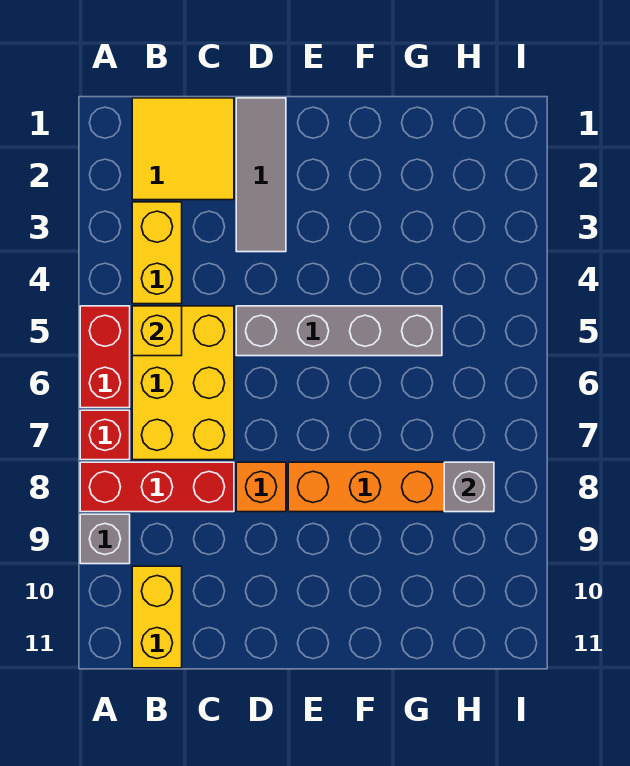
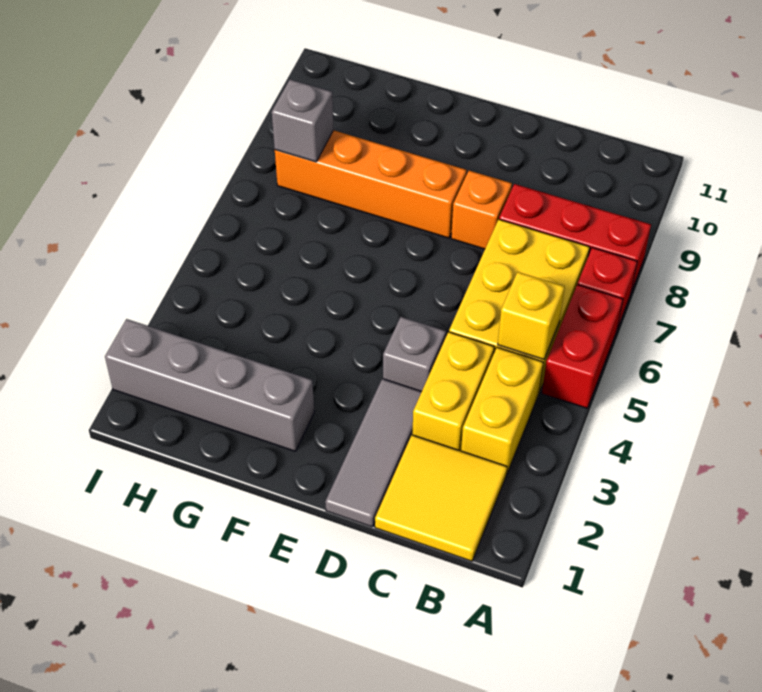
grey brick A9 level 1 -> grey brick D4 level 1
yellow brick B10:B11 level 1 -> yellow brick C3:C4 level 1
grey brick D5:G5 level 1 -> grey brick F2:I2 level 1

